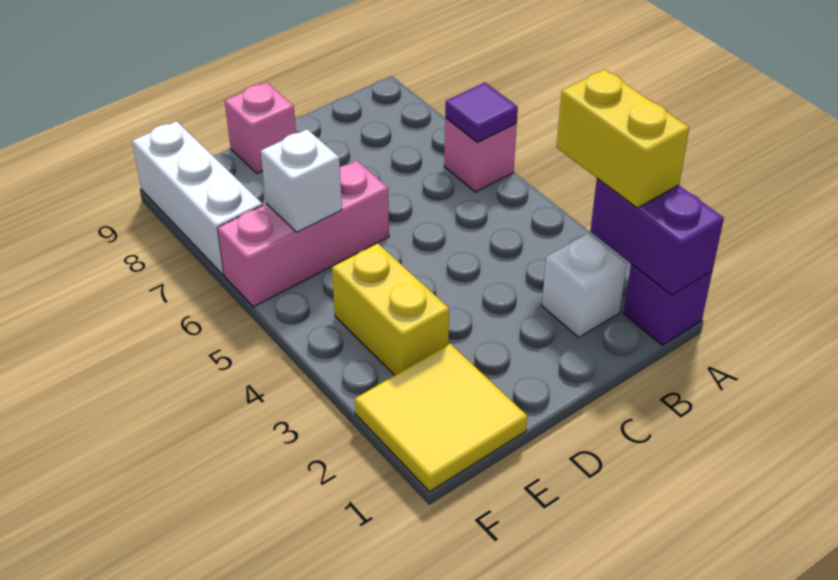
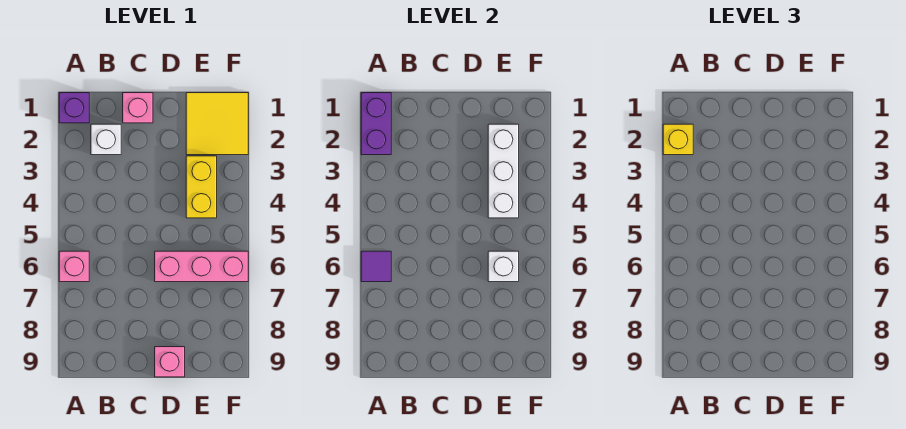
yellow brick A2:A3 level 3 -> yellow brick A2 level 3
none -> pink brick C1 level 1
white brick F7:F9 level 1 -> white brick E2:E4 level 2

